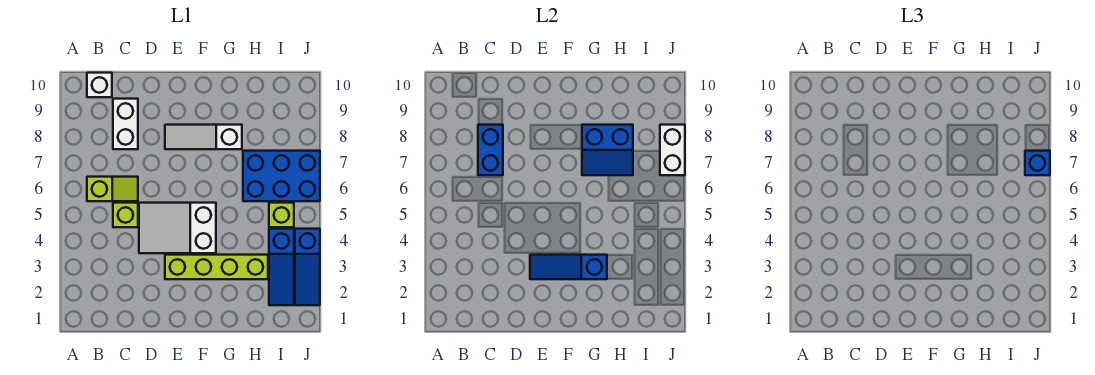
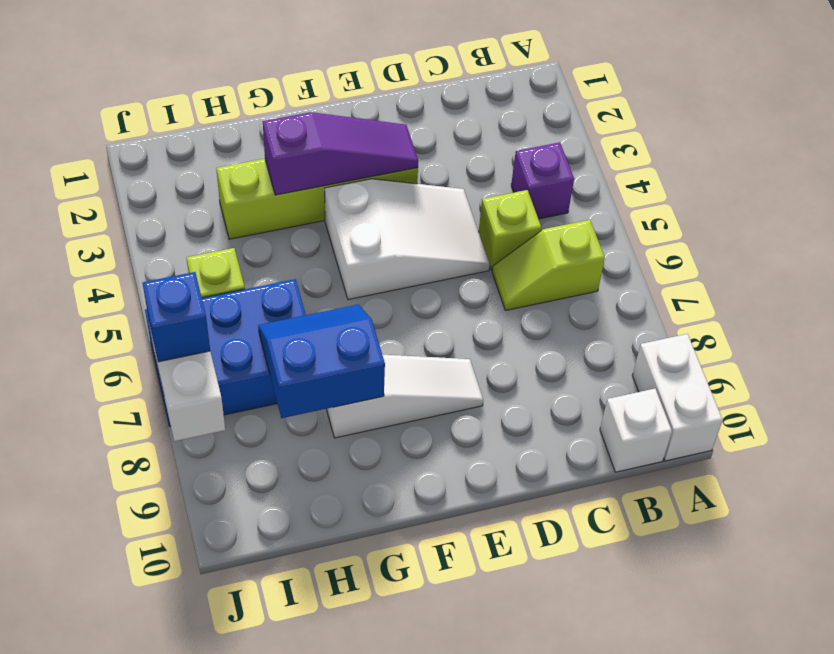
none -> purple brick B4 level 1
blue brick C7:C8 level 2 -> none
white brick C8:C9 level 1 -> white brick A9:A10 level 1
blue slope E3:G3 level 2 top G -> purple slope E3:G3 level 2 top G
blue slope I2:I4 level 1 top 4 -> none
blue slope J2:J4 level 1 top 4 -> none

